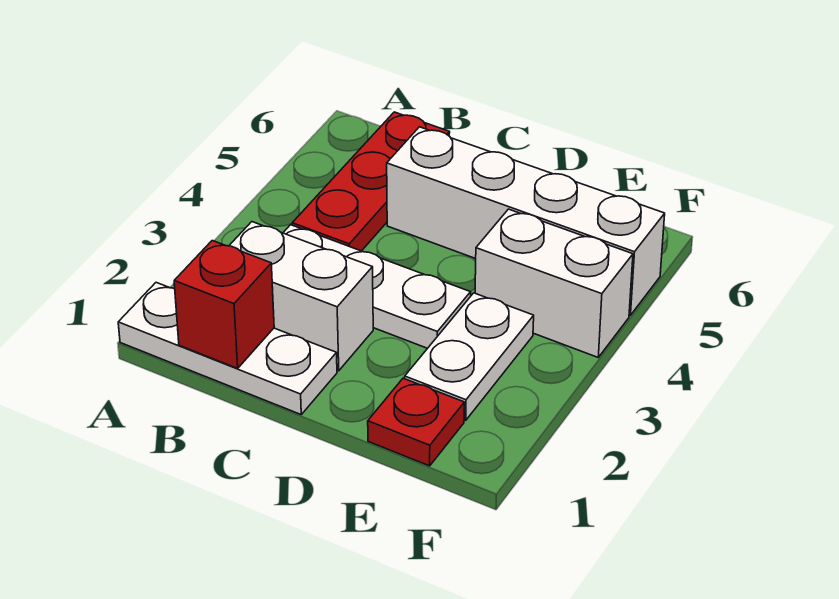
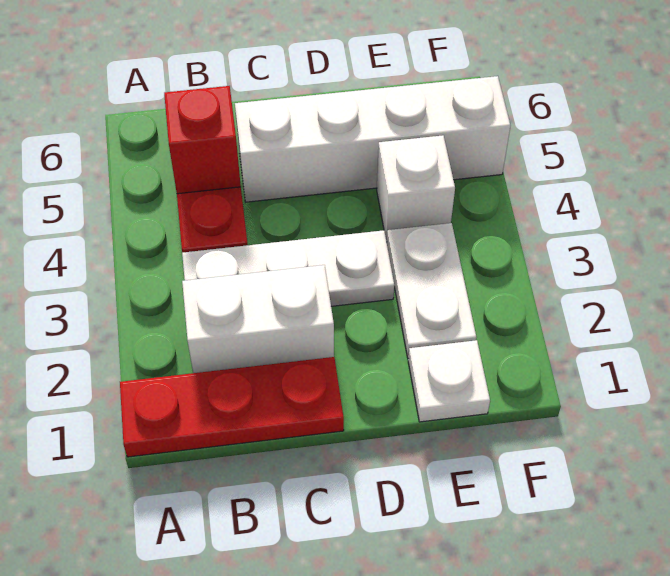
white plate A1:C1 level 1 -> red plate A1:C1 level 1
red brick B1 level 2 -> red brick B5 level 2
red plate E1 level 1 -> white plate E1 level 1
white brick E4:F4 level 1 -> white brick E4 level 1

